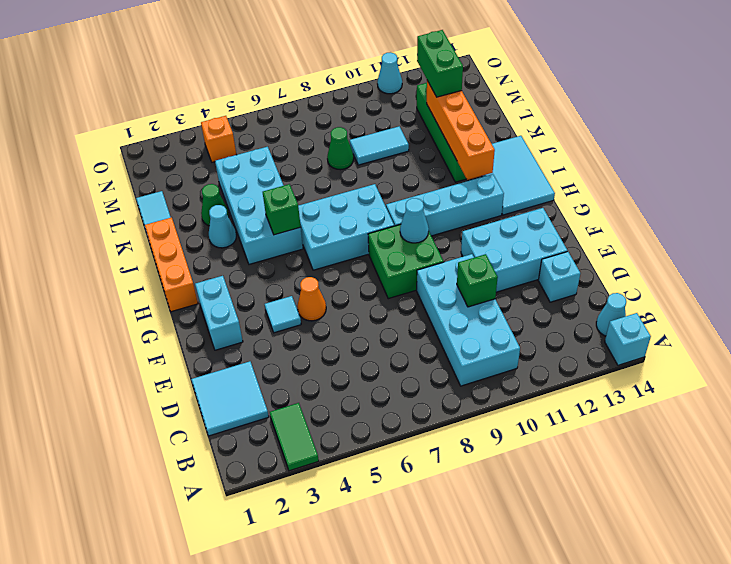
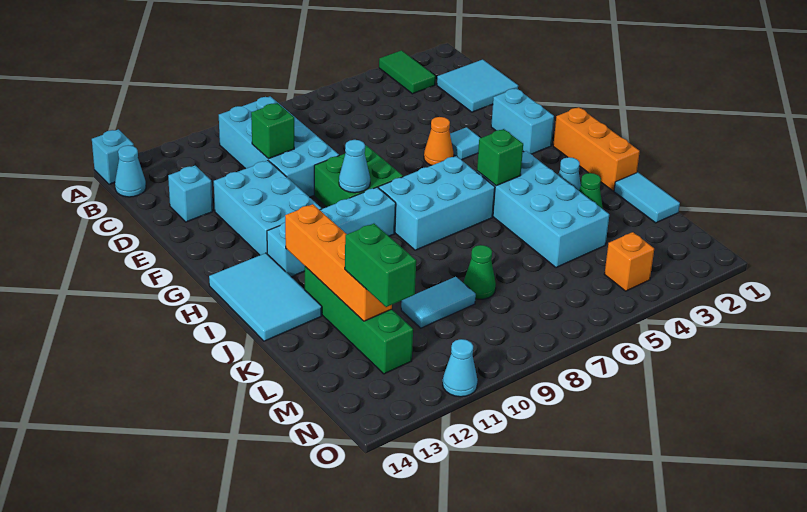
cyan brick E11:F13 level 1 -> cyan brick E11:G12 level 1

